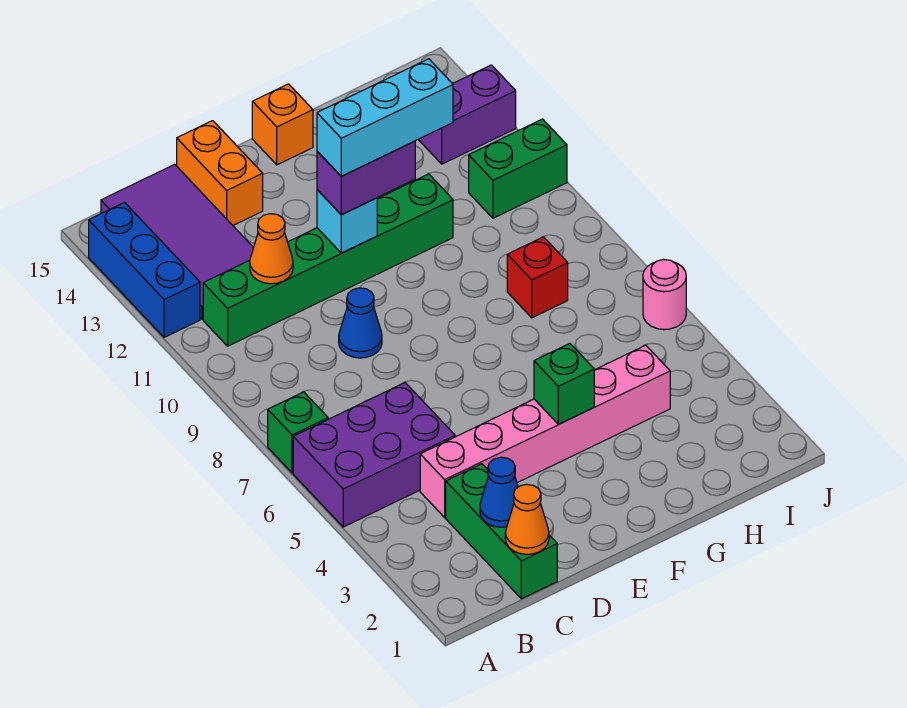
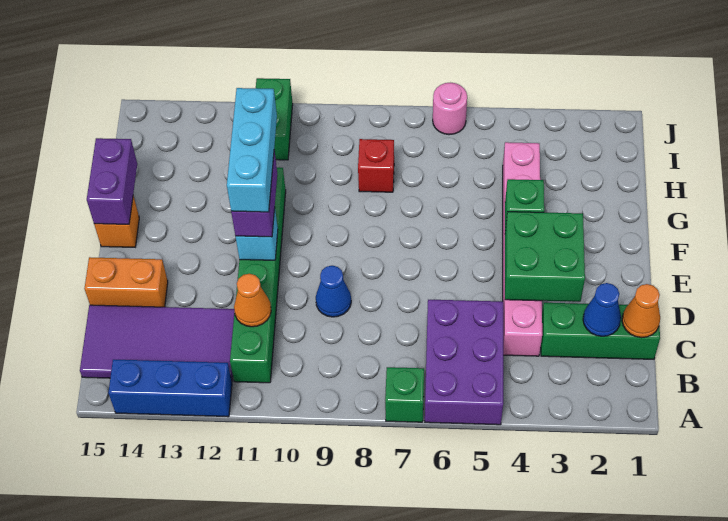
none -> green brick D3:E4 level 2
purple brick I13:J13 level 1 -> purple brick F15:G15 level 2

